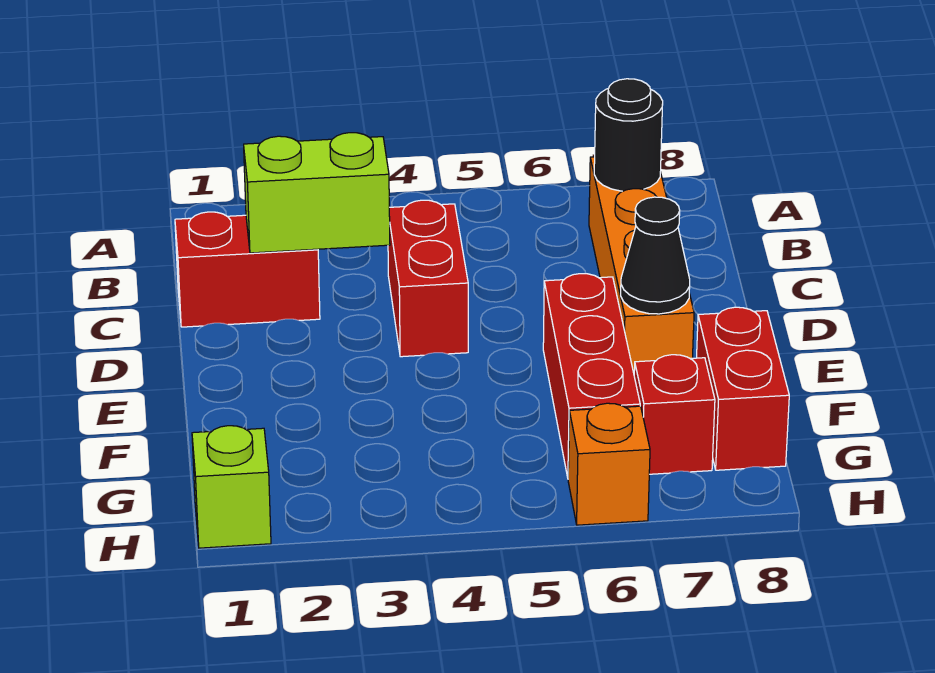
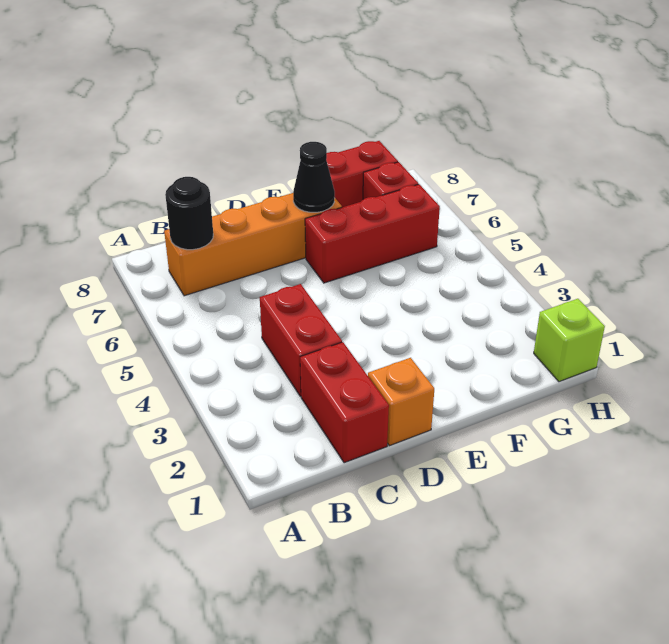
lime brick C2:C3 level 2 -> none
red brick C4:D4 level 1 -> red brick C3:C4 level 1
orange brick H6 level 1 -> orange brick D1 level 1

